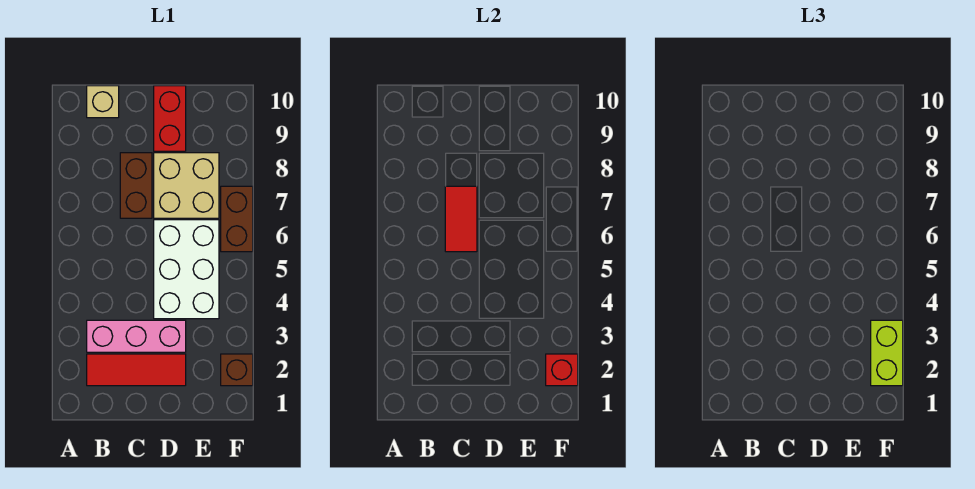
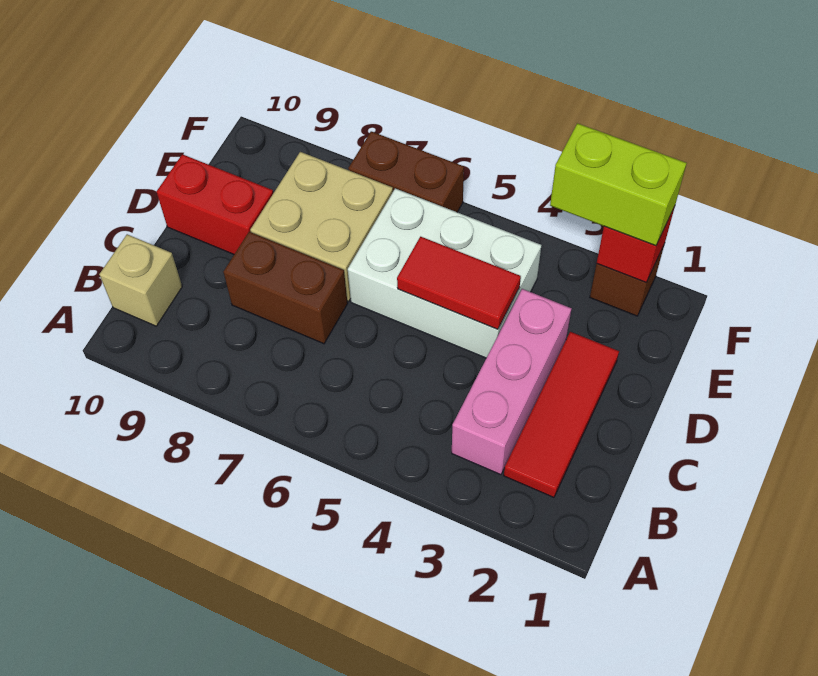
red tile C6:C7 level 2 -> red tile D4:D5 level 2

